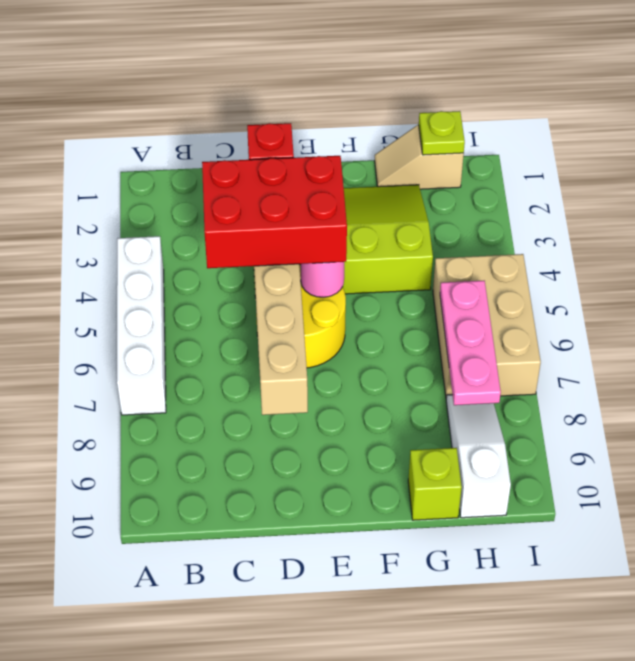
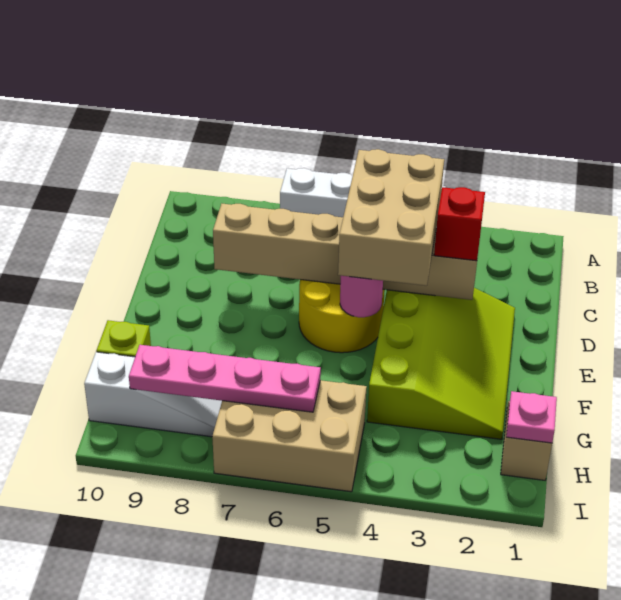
red brick C4:E5 level 3 -> tan brick C4:E5 level 3
lime plate H1 level 2 -> pink plate H1 level 2
pink plate H6:H8 level 2 -> pink plate H6:H9 level 2

